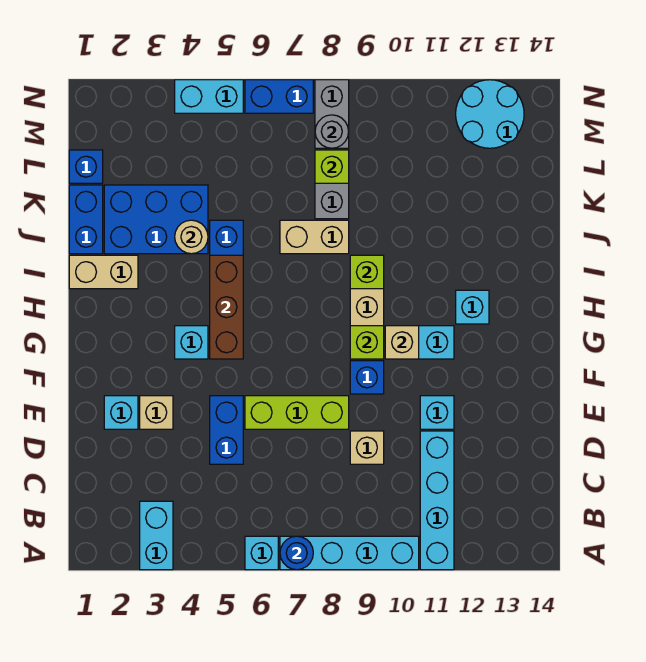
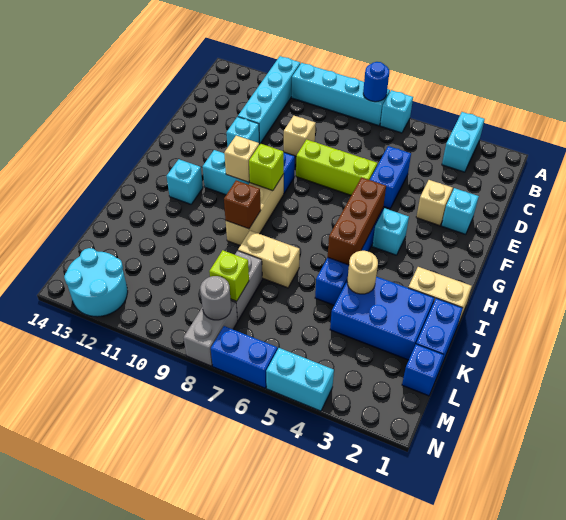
lime brick I9 level 2 -> brown brick I9 level 2

